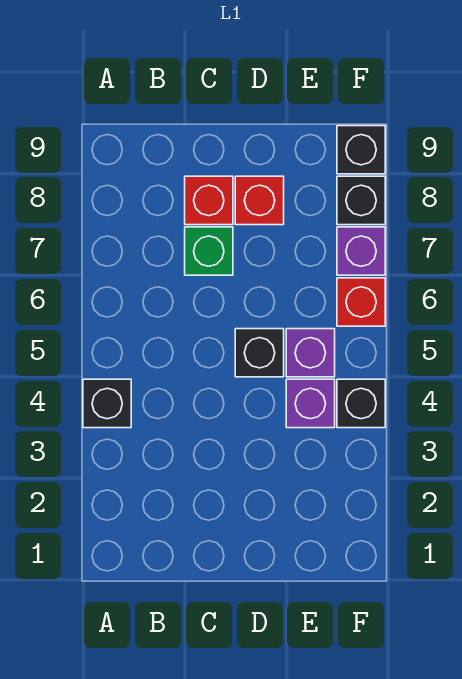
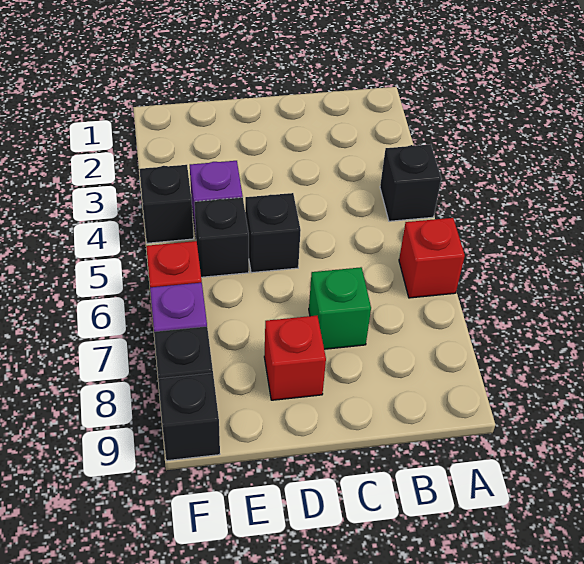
red brick C8 level 1 -> red brick A6 level 1
purple brick E5 level 1 -> black brick E5 level 1

